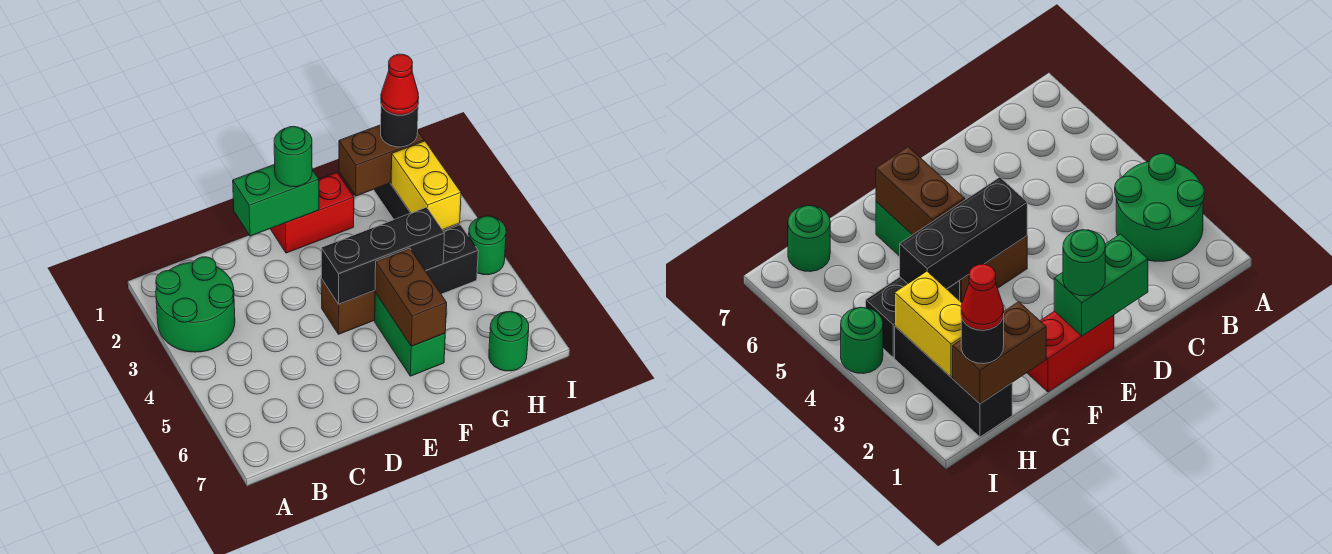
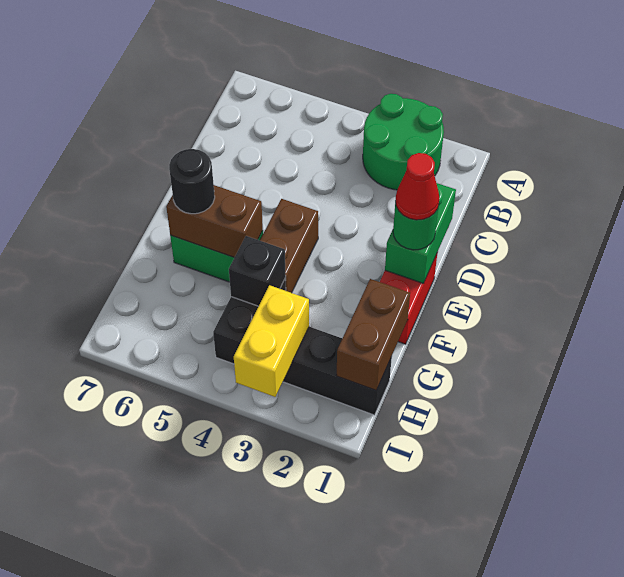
black brick E4:G4 level 2 -> black brick G4 level 2
black round brick H1 level 3 -> black round brick F6 level 3
red cone H1 level 4 -> red cone E1 level 4
yellow brick H2:H3 level 2 -> yellow brick H3:I3 level 2
green round brick H7 level 1 -> none
green round brick I4 level 1 -> none

